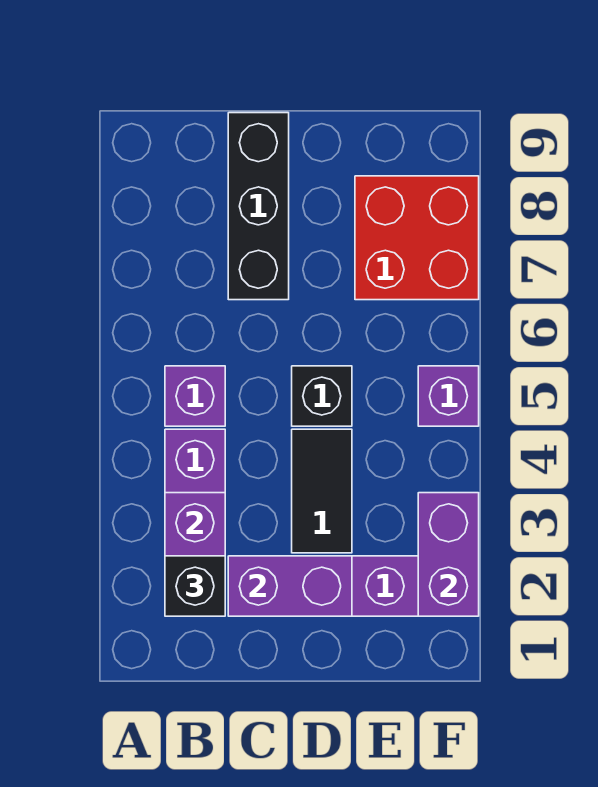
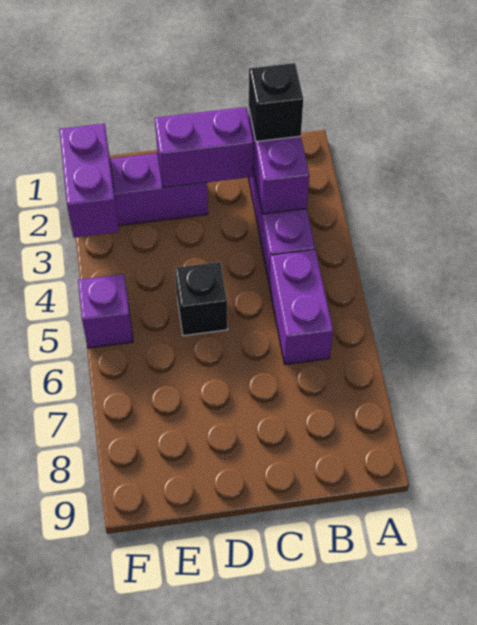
purple brick B5 level 1 -> purple brick B5:B6 level 1
black brick C7:C9 level 1 -> none
black tile D3:D4 level 1 -> none
red brick E7:F8 level 1 -> none

